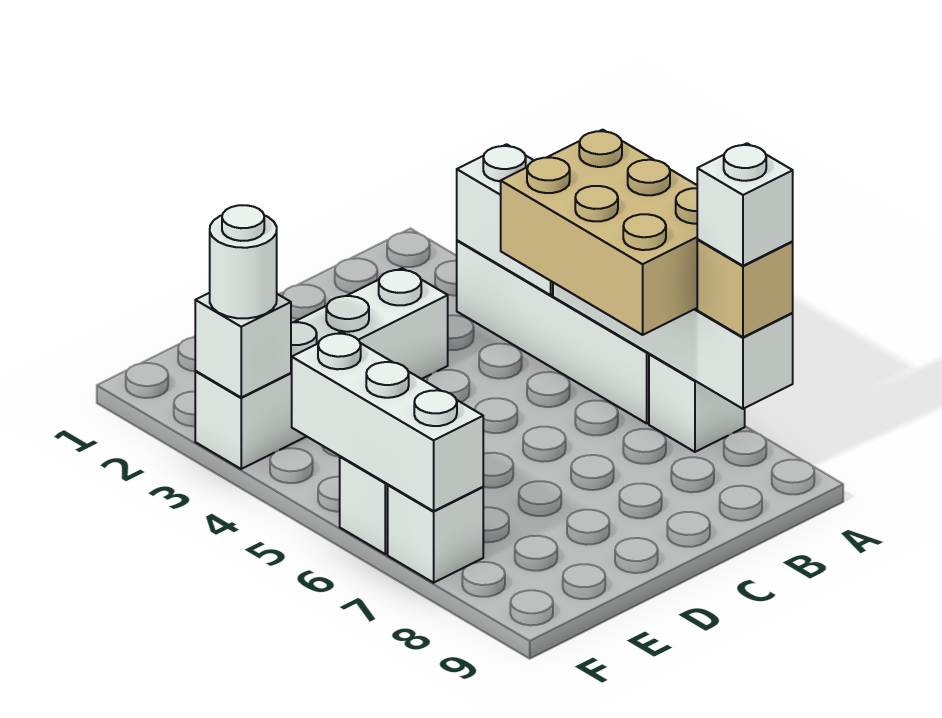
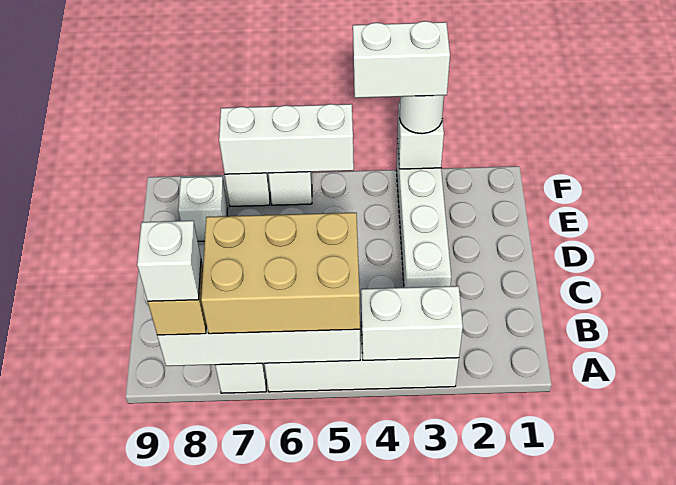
none -> white brick E8 level 1
none -> white brick F3:F4 level 4

